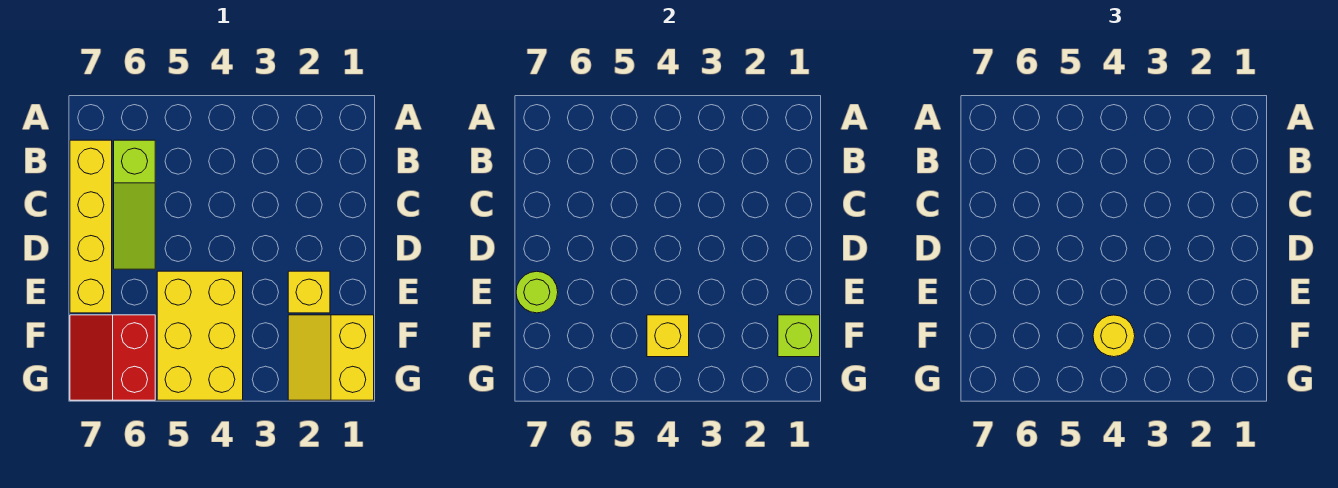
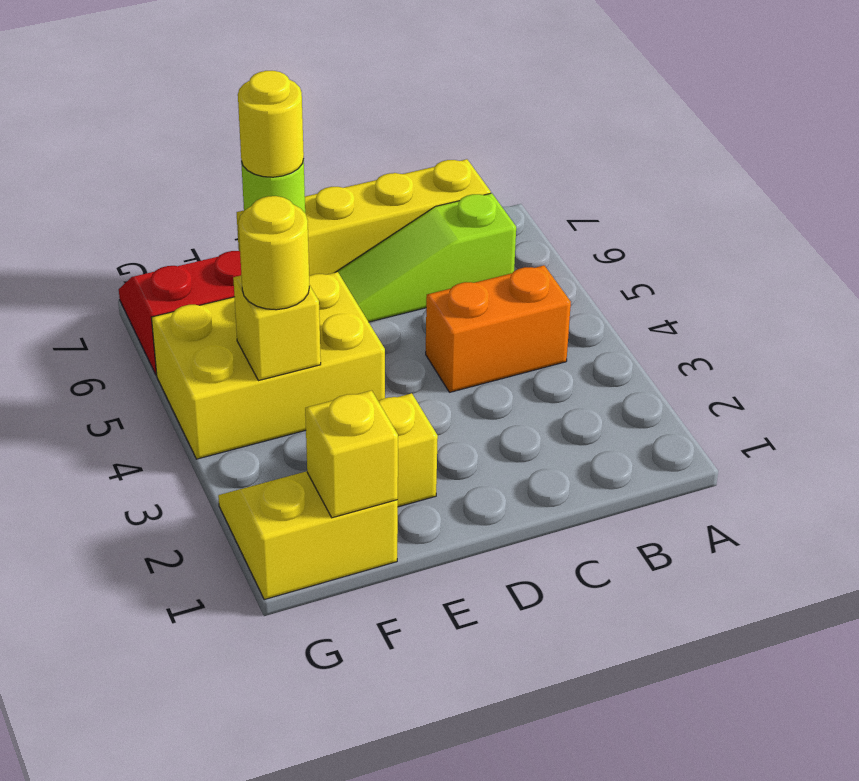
none -> orange brick B4:C4 level 1
none -> yellow round brick E7 level 3
lime brick F1 level 2 -> yellow brick F1 level 2

